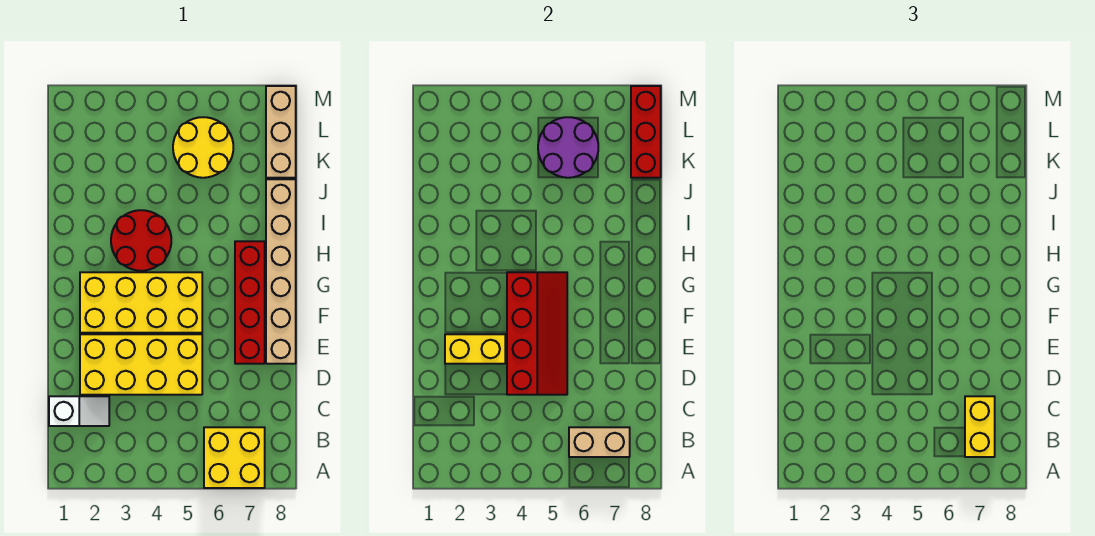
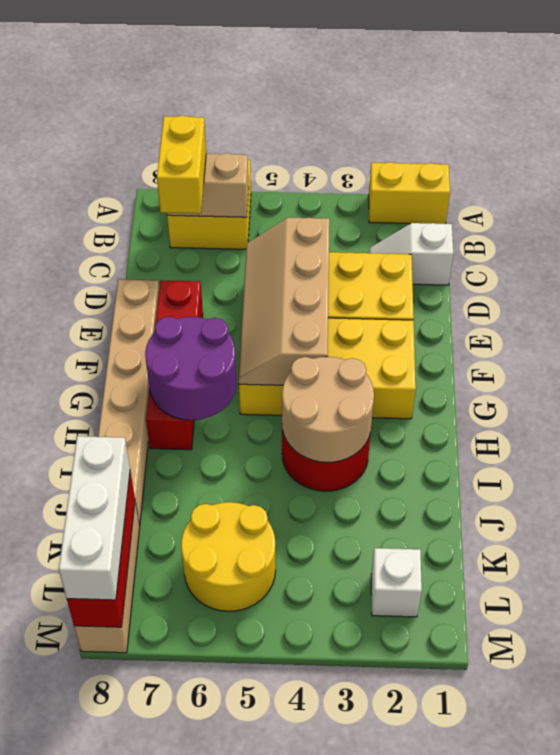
red slope D4:G5 level 2 top 4 -> tan slope D4:G5 level 2 top 4
yellow brick E2:E3 level 2 -> yellow brick A1:A2 level 1
none -> tan round brick H3:I4 level 2
purple round brick K5:L6 level 2 -> purple round brick G6:H7 level 2
none -> white brick K8:M8 level 3
none -> white brick L2 level 1

